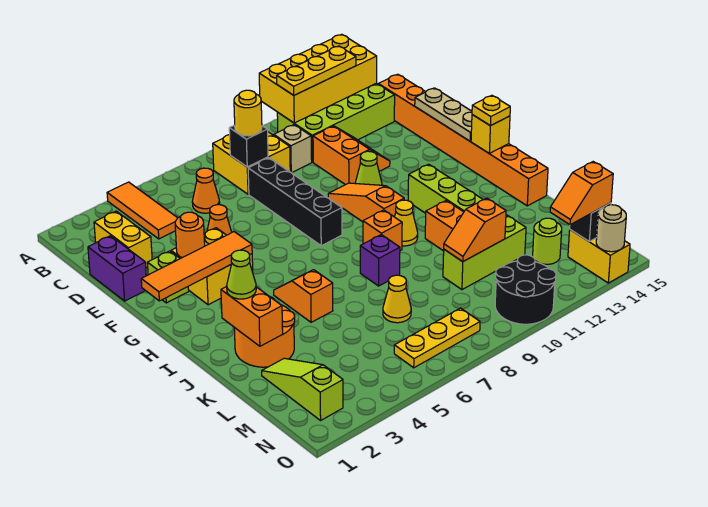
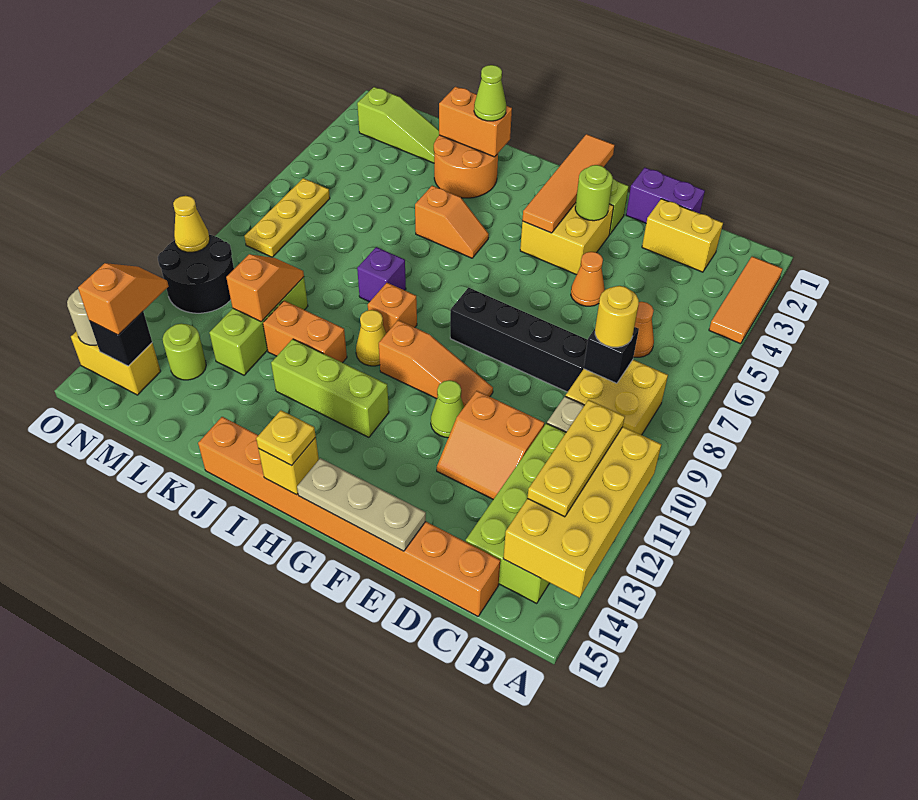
orange tile A4:C4 level 1 -> orange tile A2:A4 level 1
orange round brick F3 level 2 -> lime round brick F3 level 2
yellow cone L7 level 1 -> yellow cone O10 level 2

